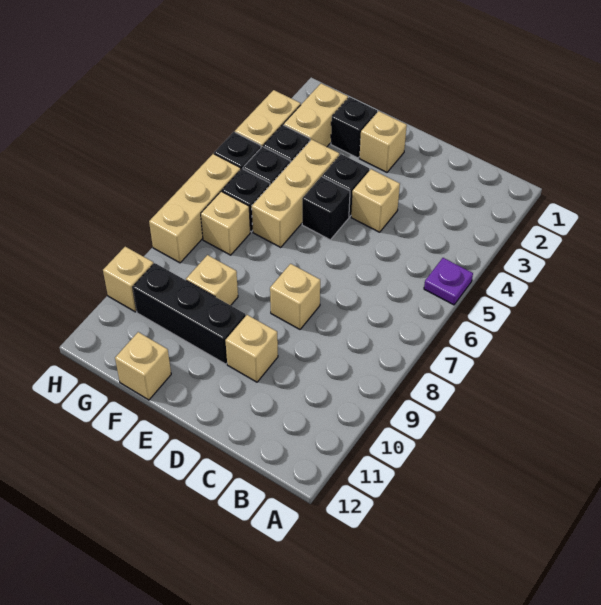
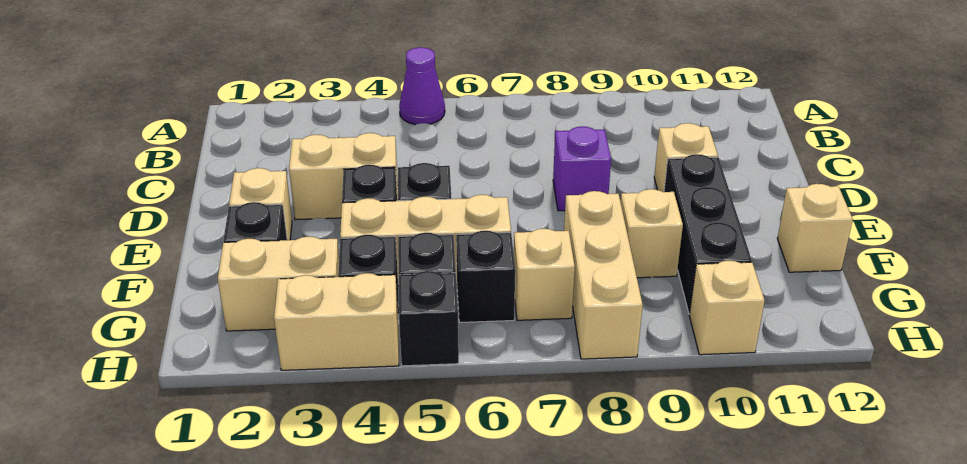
purple plate A5 level 1 -> purple cone A5 level 1
tan brick D4 level 1 -> tan brick D3:D4 level 1
tan brick D8 level 1 -> purple brick D8 level 1
tan brick H6:H8 level 1 -> tan brick F8:H8 level 1

